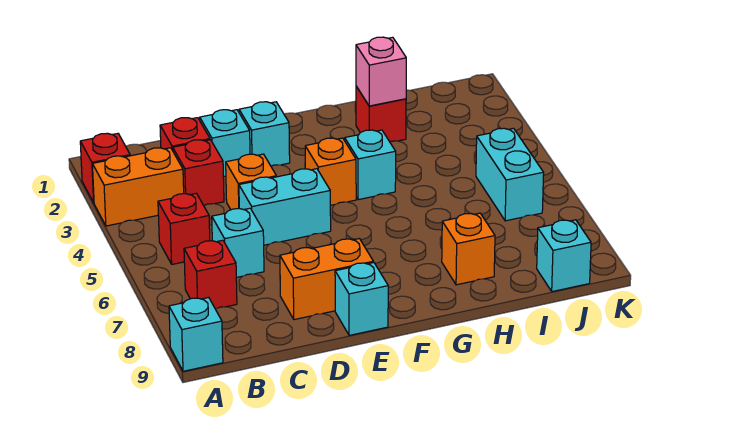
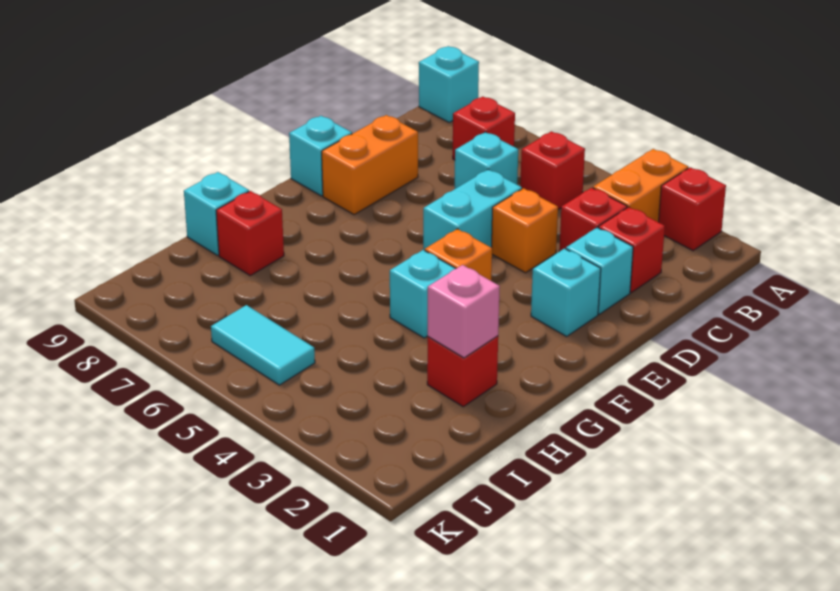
orange brick H8 level 1 -> red brick H8 level 1
cyan brick J5:J6 level 1 -> cyan tile J5:J6 level 1
cyan brick J9 level 1 -> cyan brick H9 level 1

